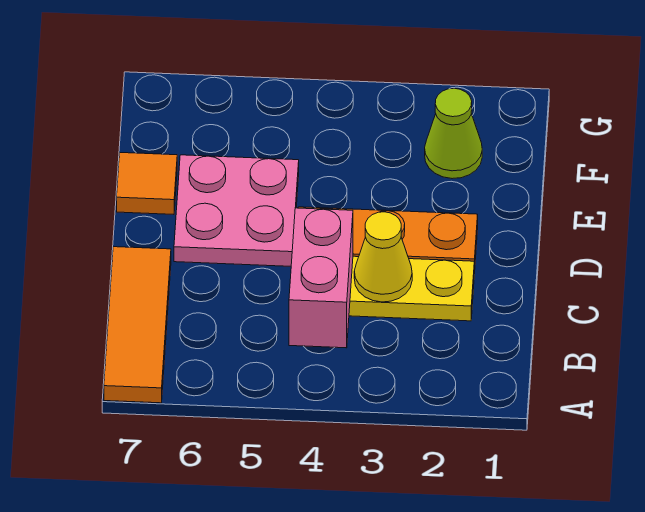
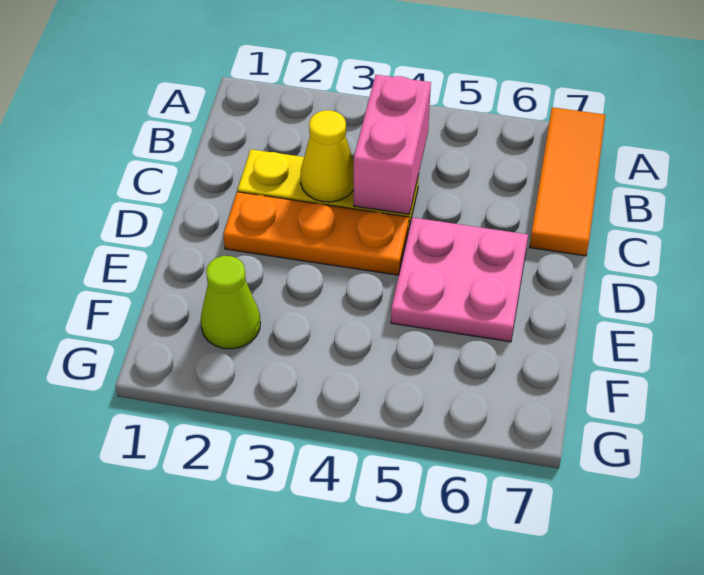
orange tile E7 level 1 -> none

